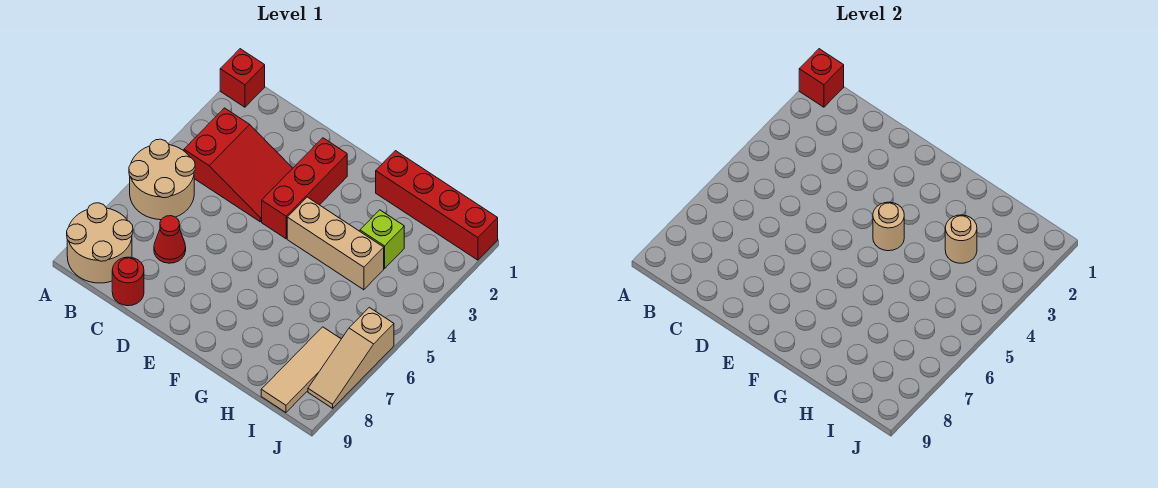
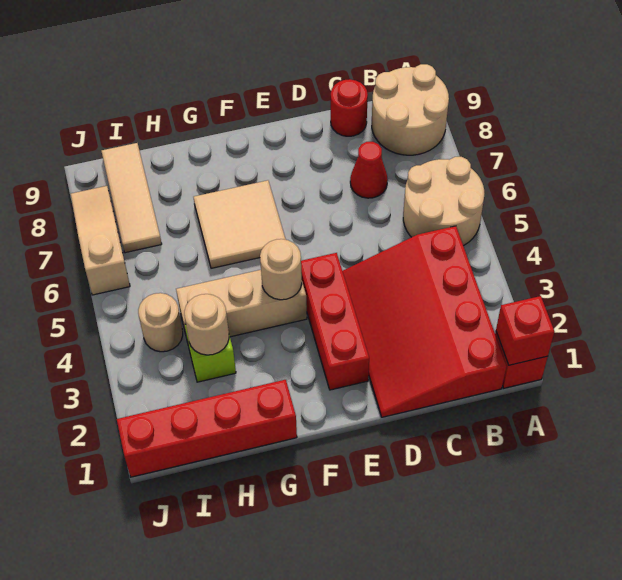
red slope B3:D4 level 1 top B -> red slope B1:D4 level 1 top B
none -> tan tile F6:G7 level 1
none -> tan round brick I4 level 1

